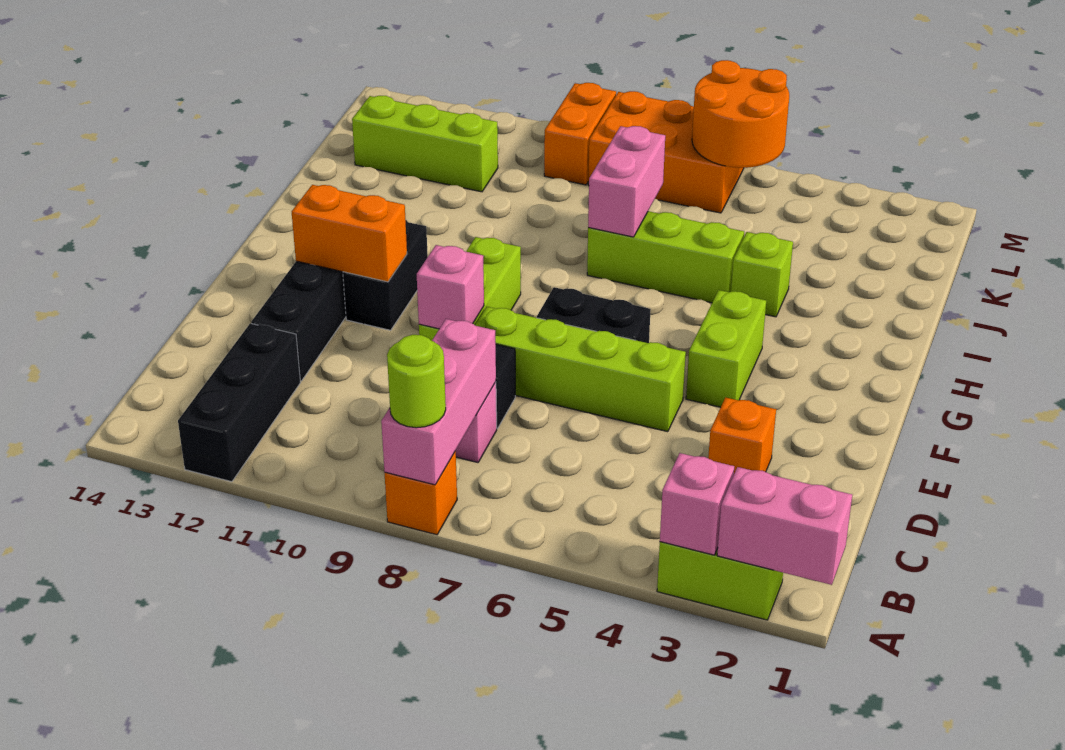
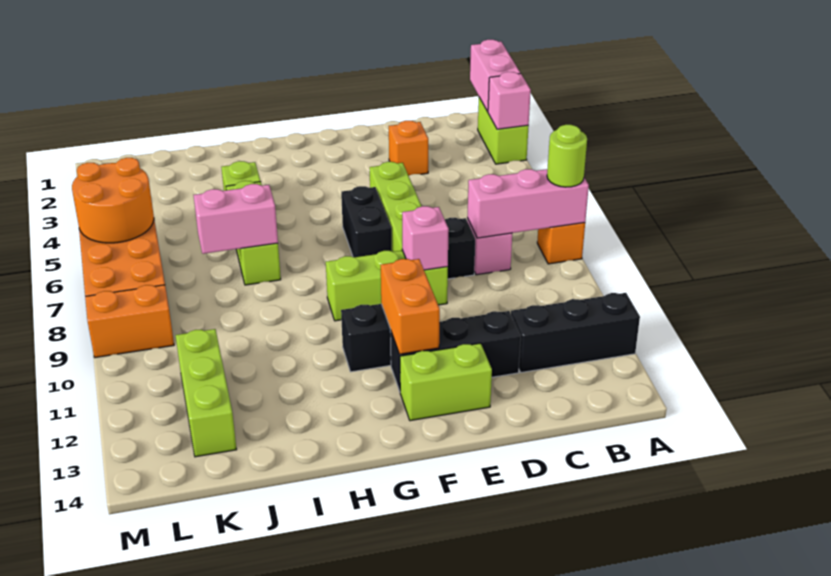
lime brick F4:G4 level 1 -> lime brick E13:F13 level 1

